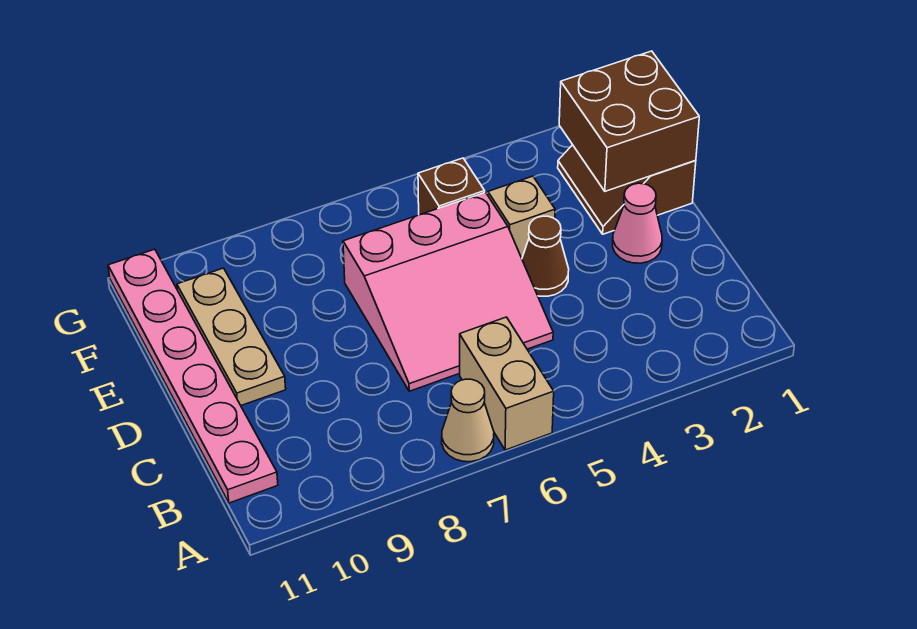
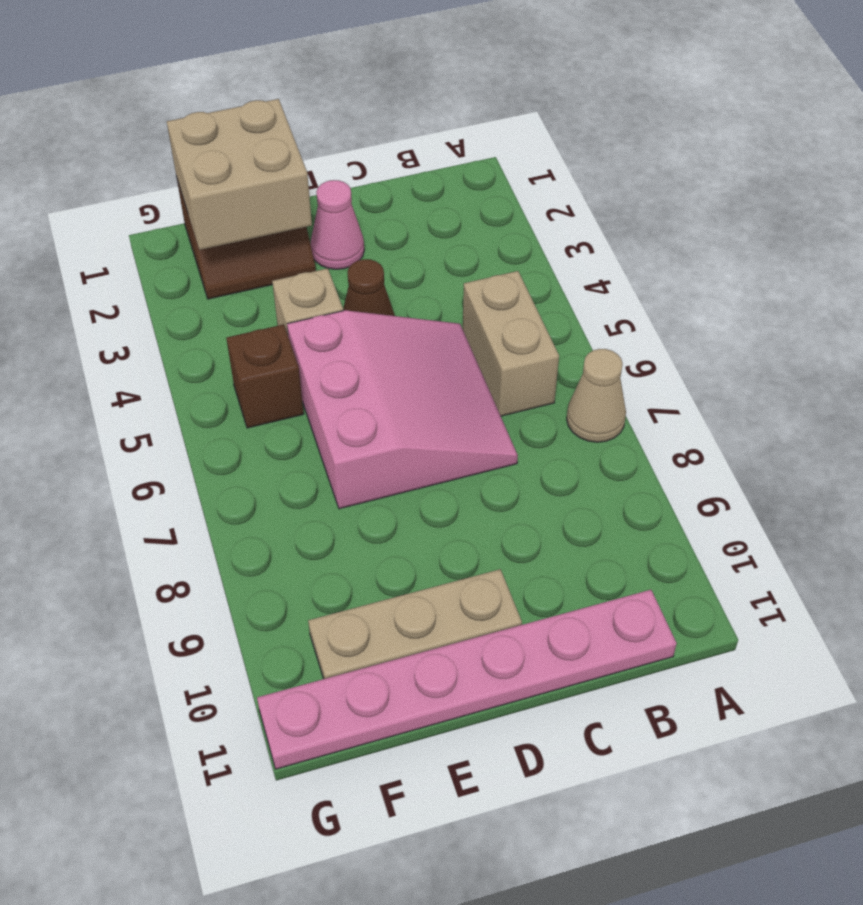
tan brick A6:B6 level 1 -> tan brick B5:B6 level 1
brown brick E1:F2 level 2 -> tan brick E1:F2 level 2

